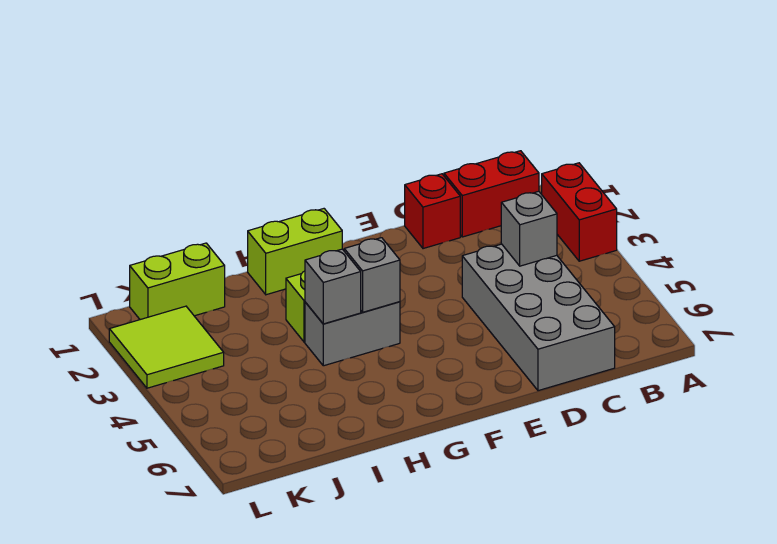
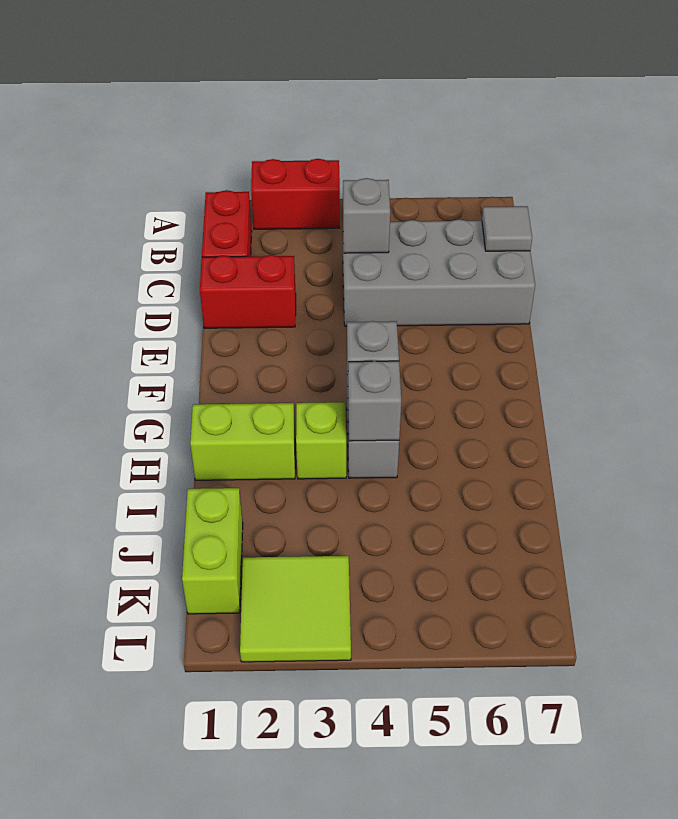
none -> grey tile C7 level 2
red brick D1 level 1 -> red brick D1:D2 level 1
lime brick G1:H1 level 1 -> lime brick H1:H2 level 1

